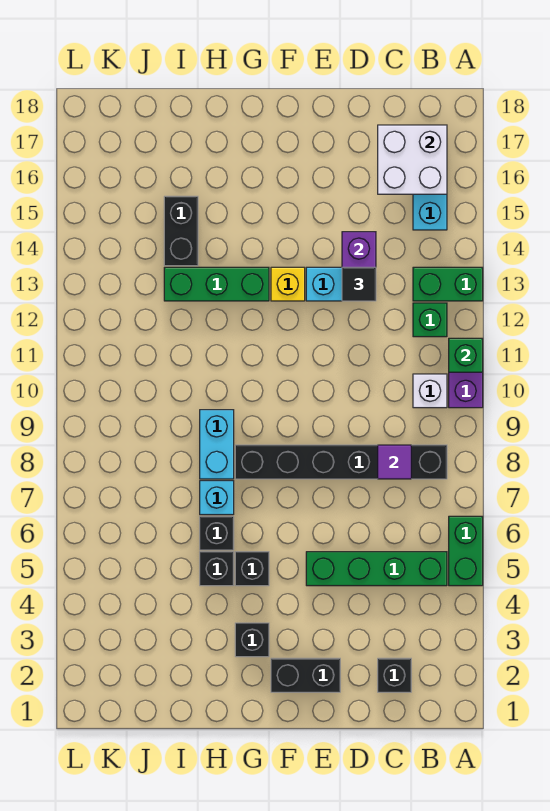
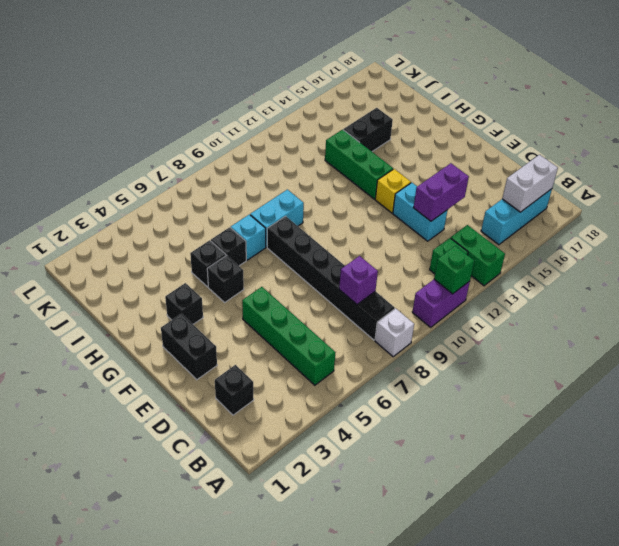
green brick A5:A6 level 1 -> none
white brick B10 level 1 -> white brick A8 level 1
white brick B16:C17 level 2 -> white brick B16:B17 level 2
purple tile C8 level 2 -> purple brick C8 level 2
black tile D13 level 3 -> none

